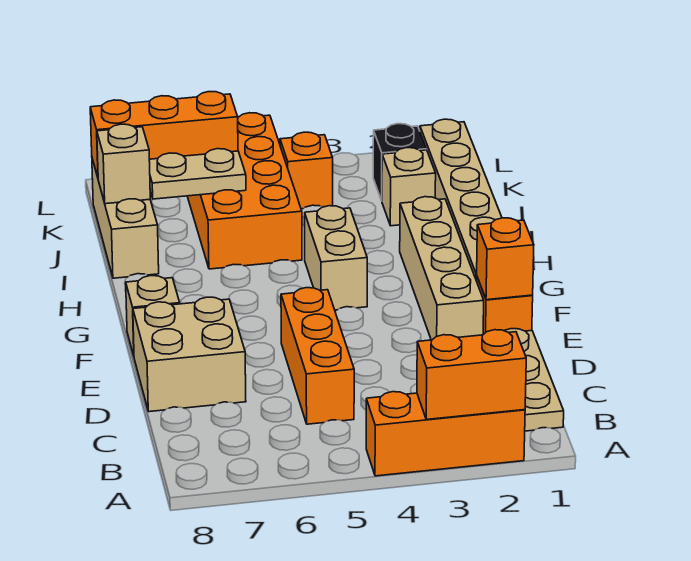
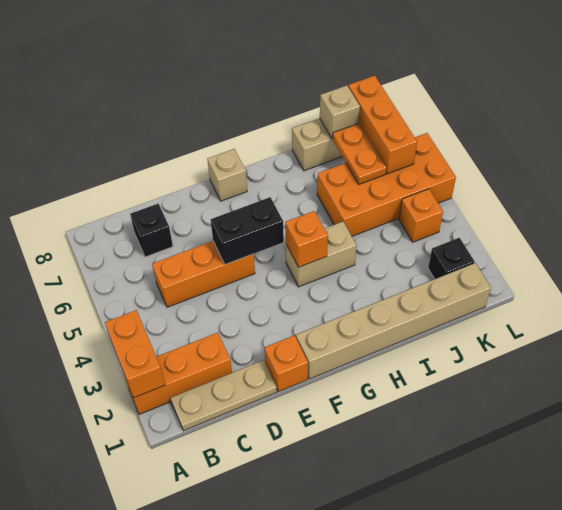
orange brick A2:A4 level 1 -> orange brick A2:C2 level 1
none -> black brick C7 level 1
tan brick D7:E8 level 1 -> none
orange brick E1 level 2 -> orange brick G4 level 2
tan brick E2:H2 level 1 -> none
none -> black brick E5:F5 level 2
tan brick J2 level 1 -> none
tan plate J6:J7 level 2 -> orange plate J6:J7 level 2

